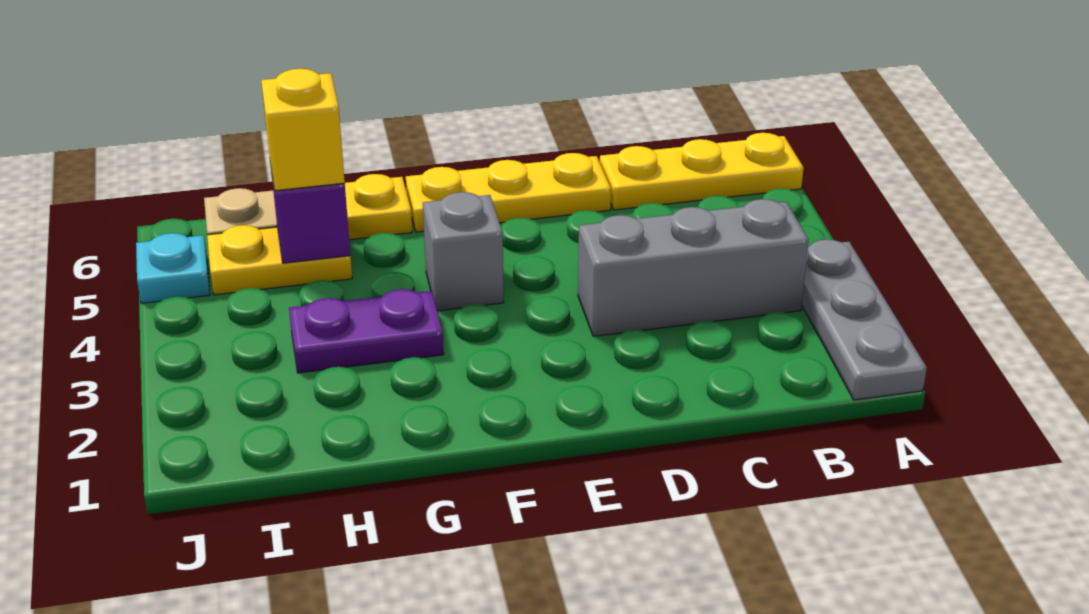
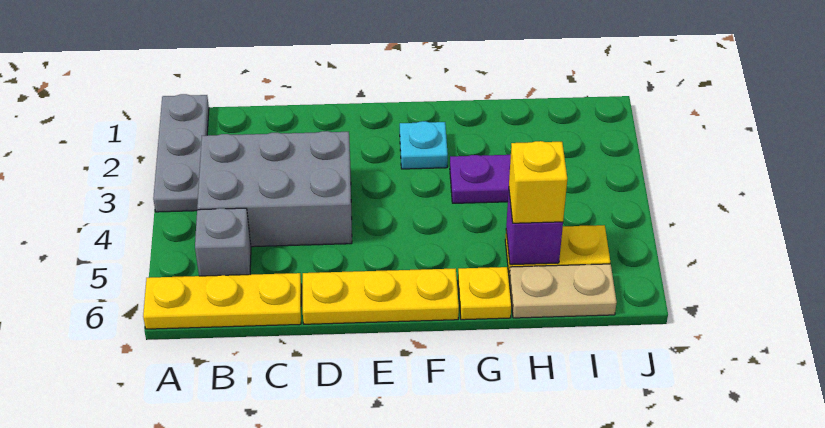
grey brick B3:D3 level 1 -> grey brick B3:D4 level 1
grey brick F4 level 1 -> grey brick B5 level 1
cyan plate J5 level 1 -> cyan plate F2 level 1

